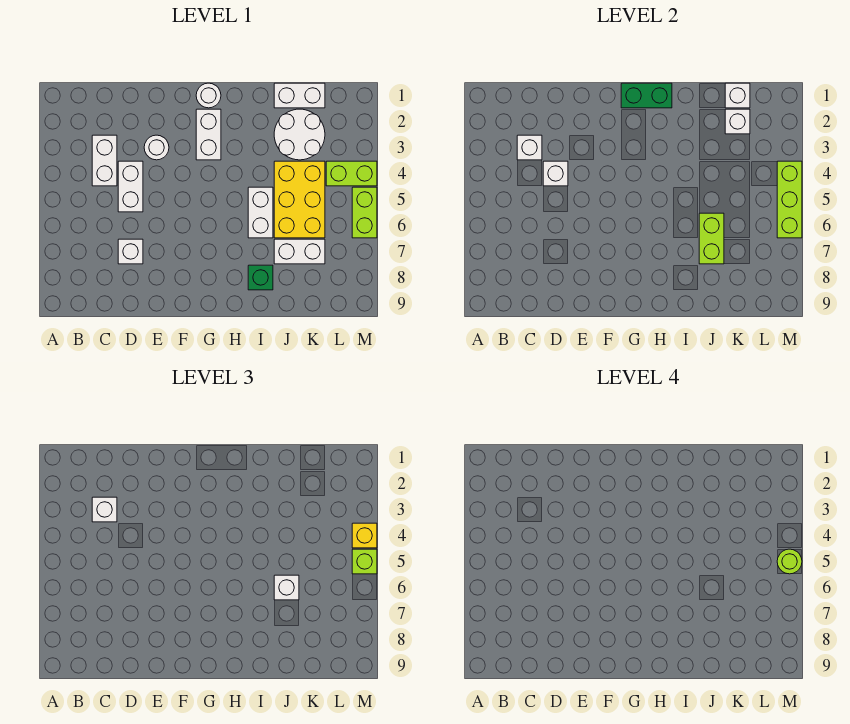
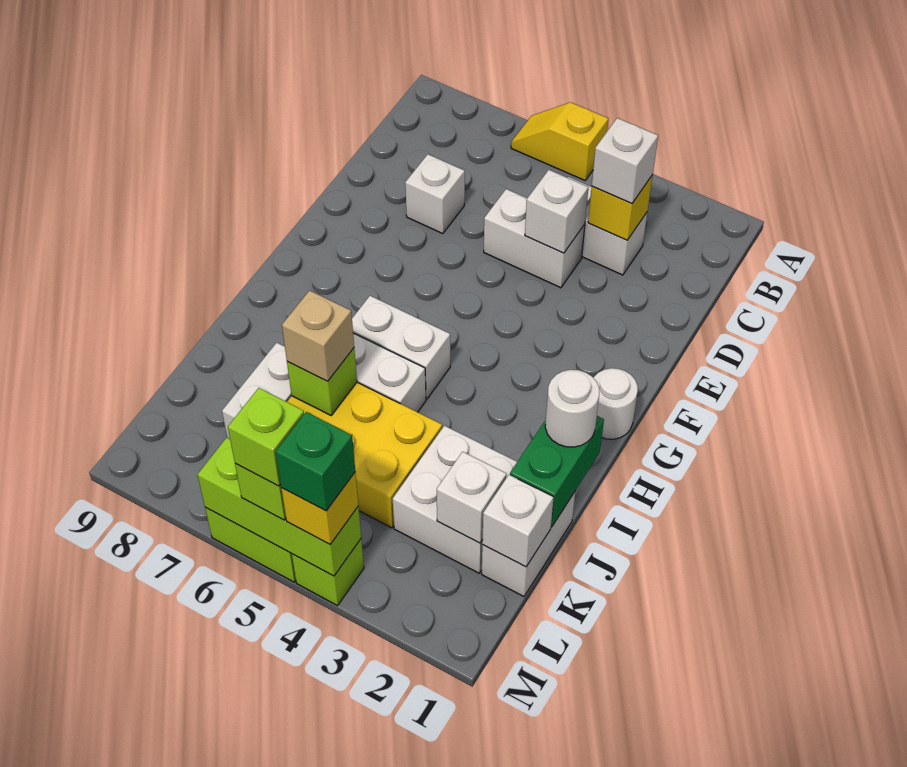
none -> yellow slope A5:A6 level 1 top 5
white brick C3 level 2 -> yellow brick C3 level 2
white round brick E3 level 1 -> white round brick I1 level 3
green brick G1:H1 level 2 -> green brick I1:J1 level 2
white brick G2:G3 level 1 -> white brick H5:H6 level 1
green brick I8 level 1 -> green brick M4 level 4
white round brick J2:K3 level 1 -> white brick J2:K3 level 1
lime brick J6:J7 level 2 -> lime brick J6 level 2
white brick J6 level 3 -> tan brick J6 level 3
lime brick L4:M4 level 1 -> lime brick M4 level 1
lime round brick M5 level 4 -> lime brick M5 level 4

